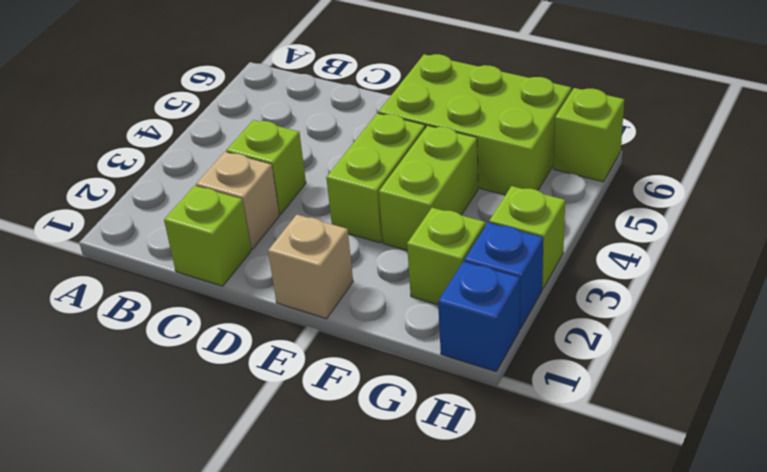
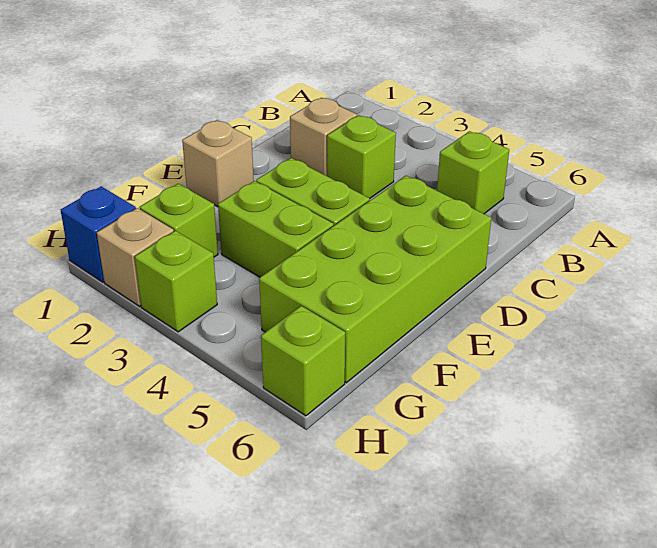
lime brick C1 level 1 -> lime brick B5 level 1
lime brick E5:G6 level 1 -> lime brick D5:G6 level 1
blue brick H2 level 1 -> tan brick H2 level 1

